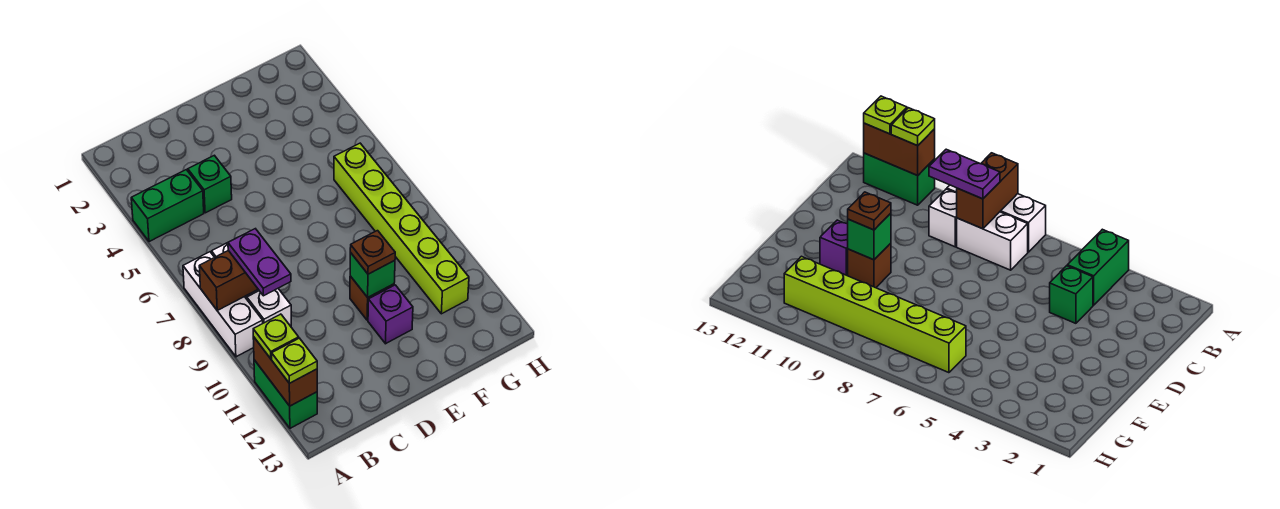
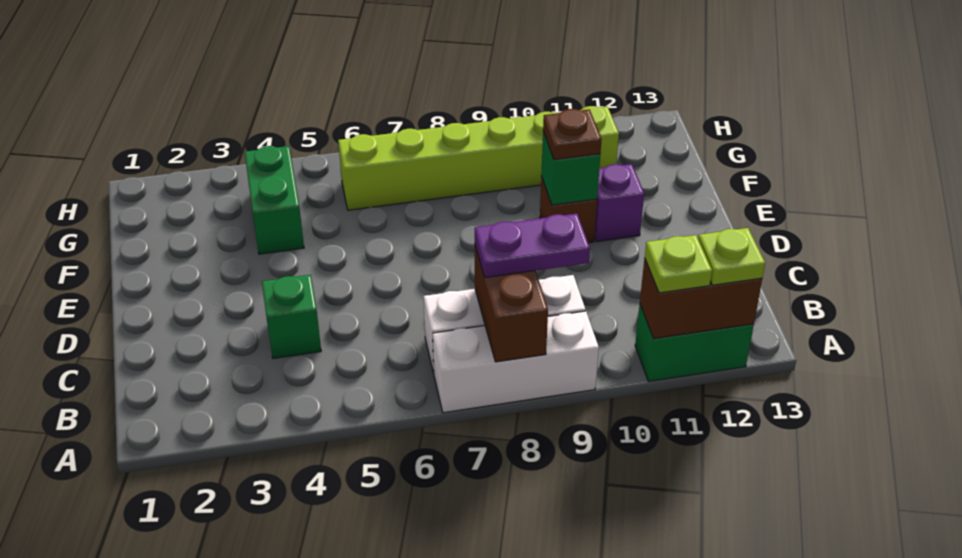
green brick A4:B4 level 1 -> green brick F4:G4 level 1

